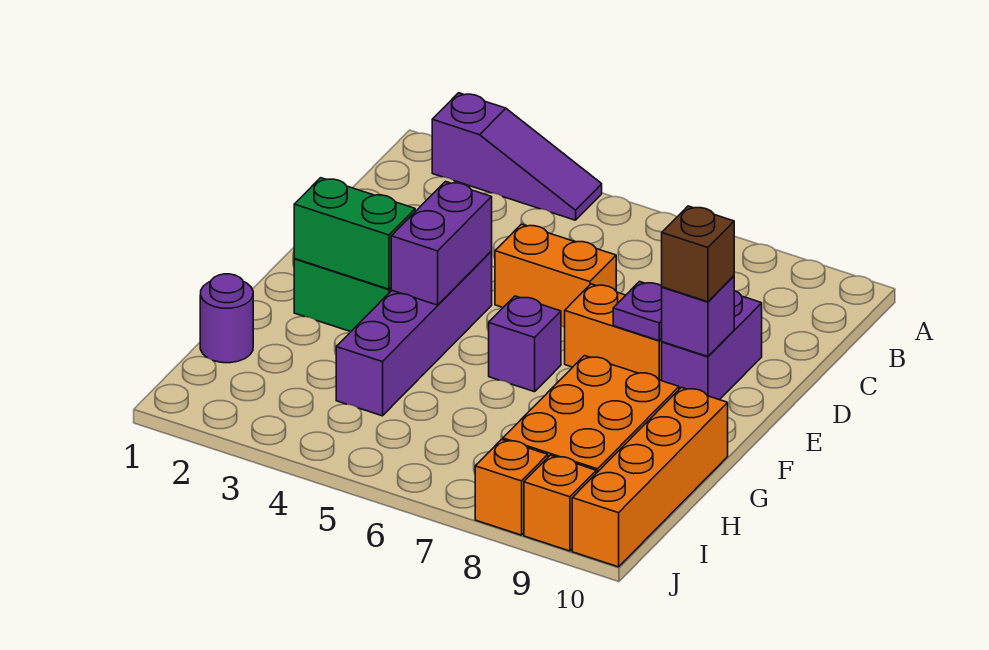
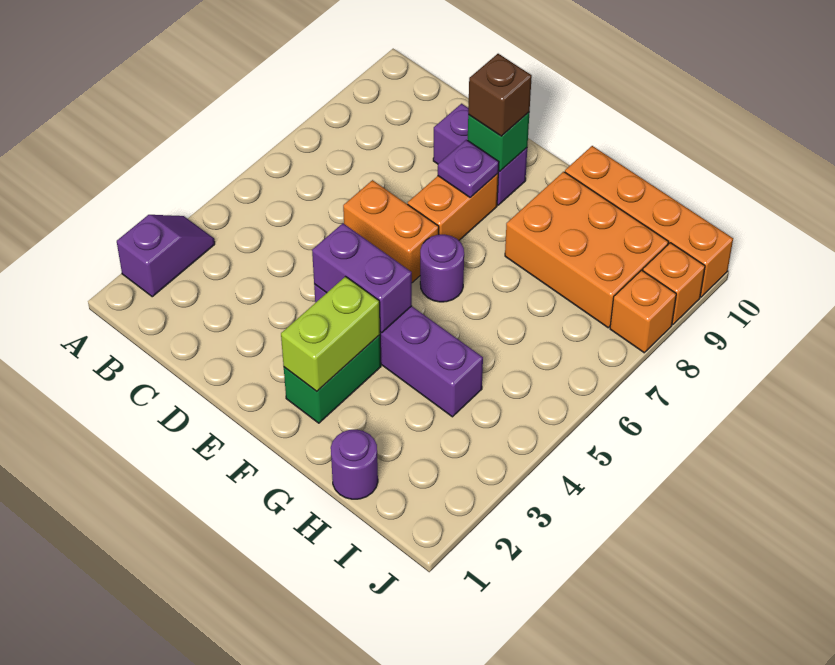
purple slope A2:A4 level 1 top 2 -> purple slope A2:A3 level 1 top 2
orange brick D5:D6 level 1 -> orange brick D6:E6 level 1
purple brick E9 level 2 -> green brick E9 level 2
green brick F2:F3 level 2 -> lime brick F2:F3 level 2
purple brick F6 level 1 -> purple round brick F6 level 1

